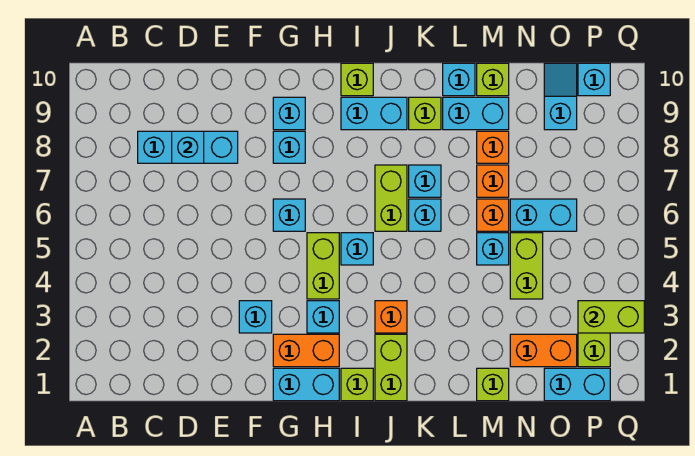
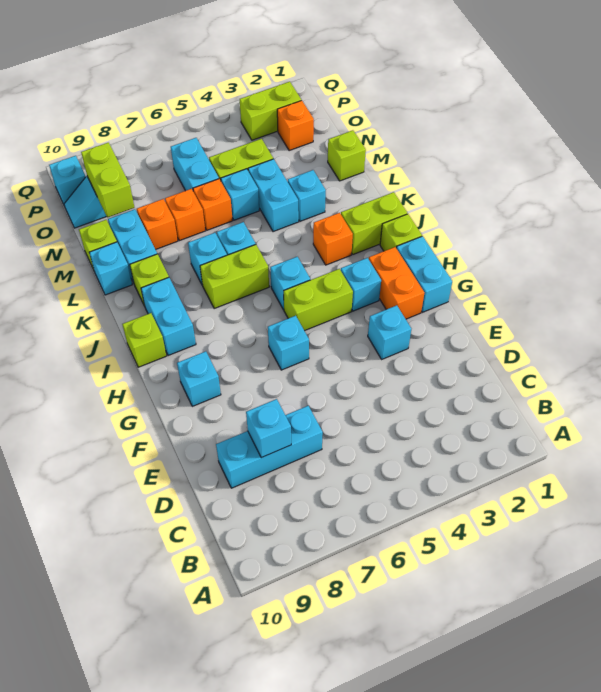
cyan brick C8:E8 level 1 -> cyan brick D7:D9 level 1
cyan brick G8 level 1 -> cyan brick L3 level 1
orange brick N2:O2 level 1 -> orange brick O2 level 1
cyan brick O1:P1 level 1 -> cyan brick L4:M4 level 1
lime brick P3:Q3 level 2 -> lime brick N9:O9 level 2

